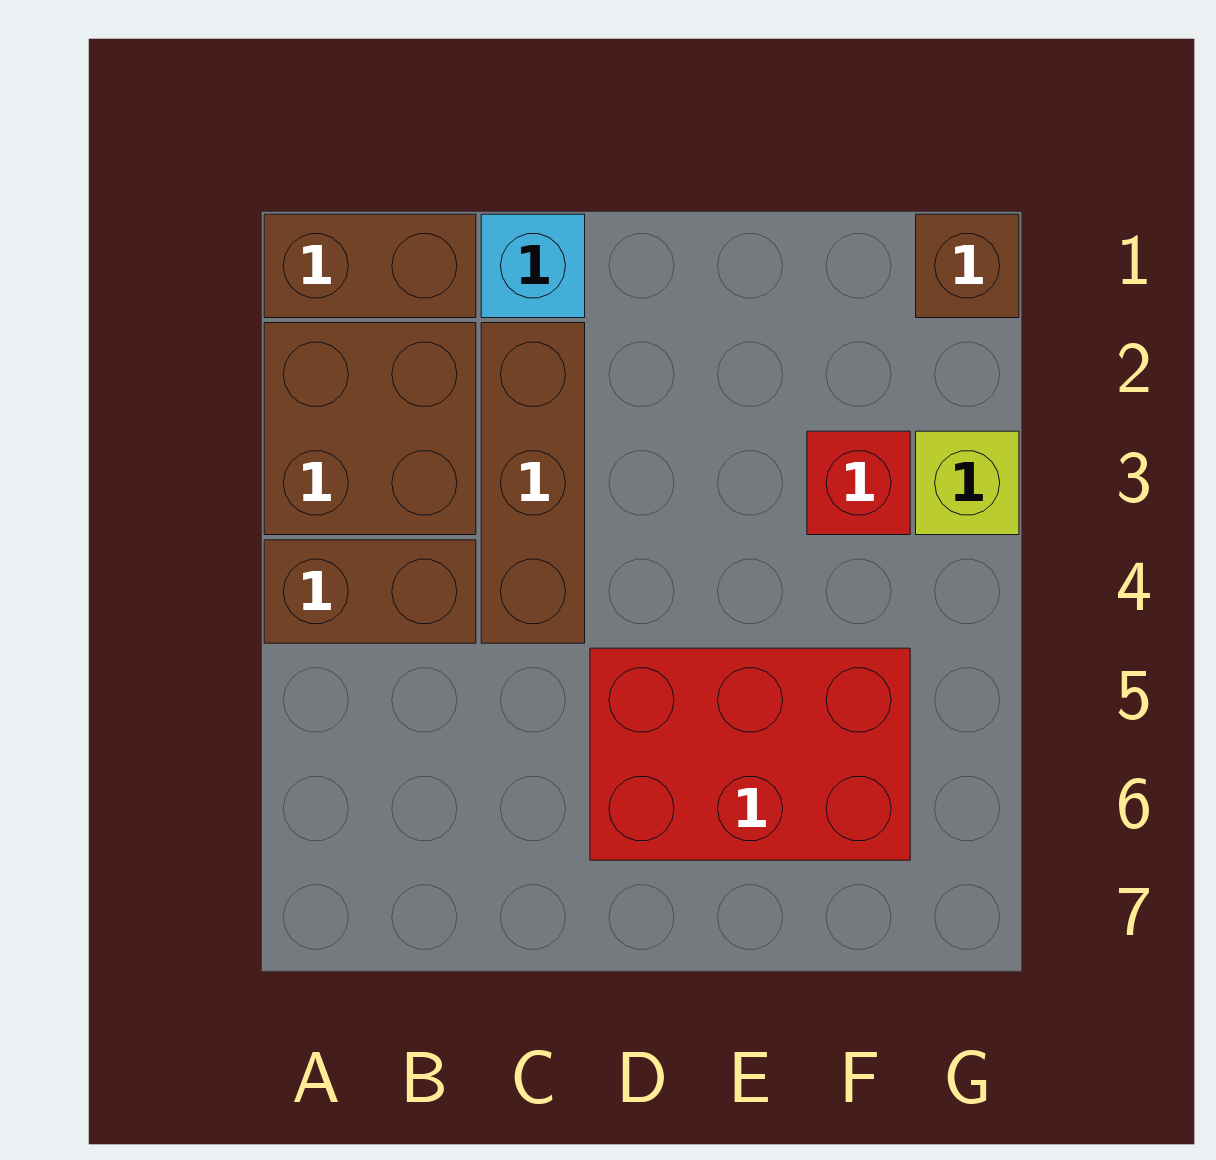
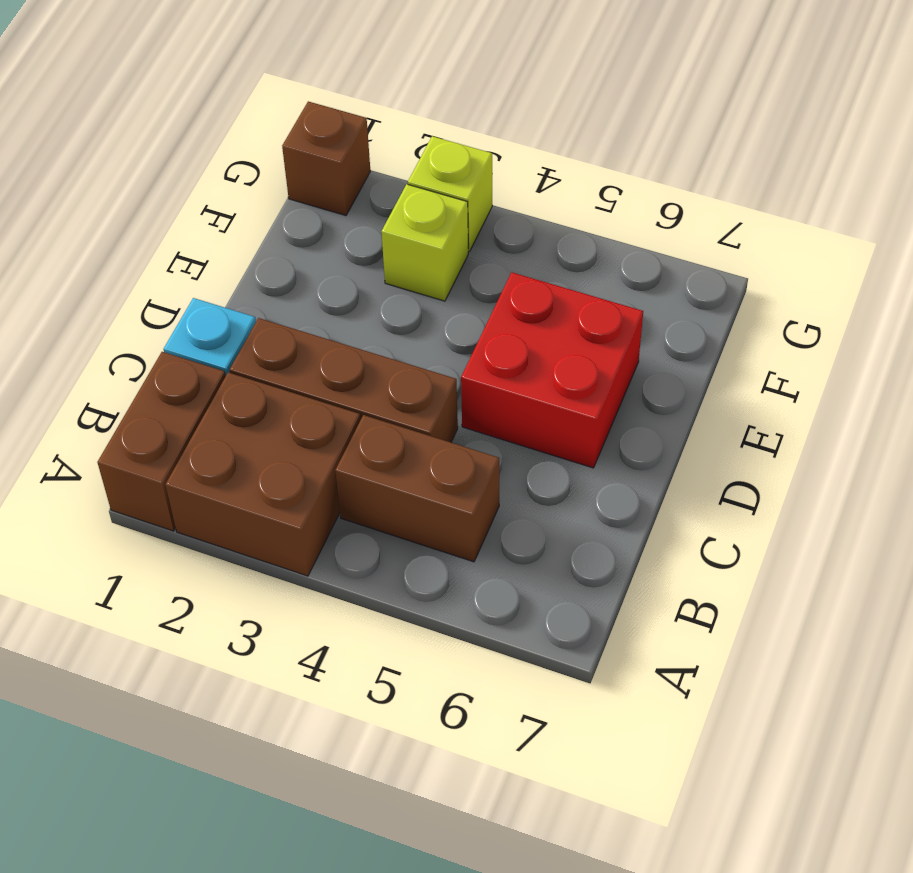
brown brick A4:B4 level 1 -> brown brick B4:B5 level 1
red brick D5:F6 level 1 -> red brick D5:E6 level 1
red brick F3 level 1 -> lime brick F3 level 1

